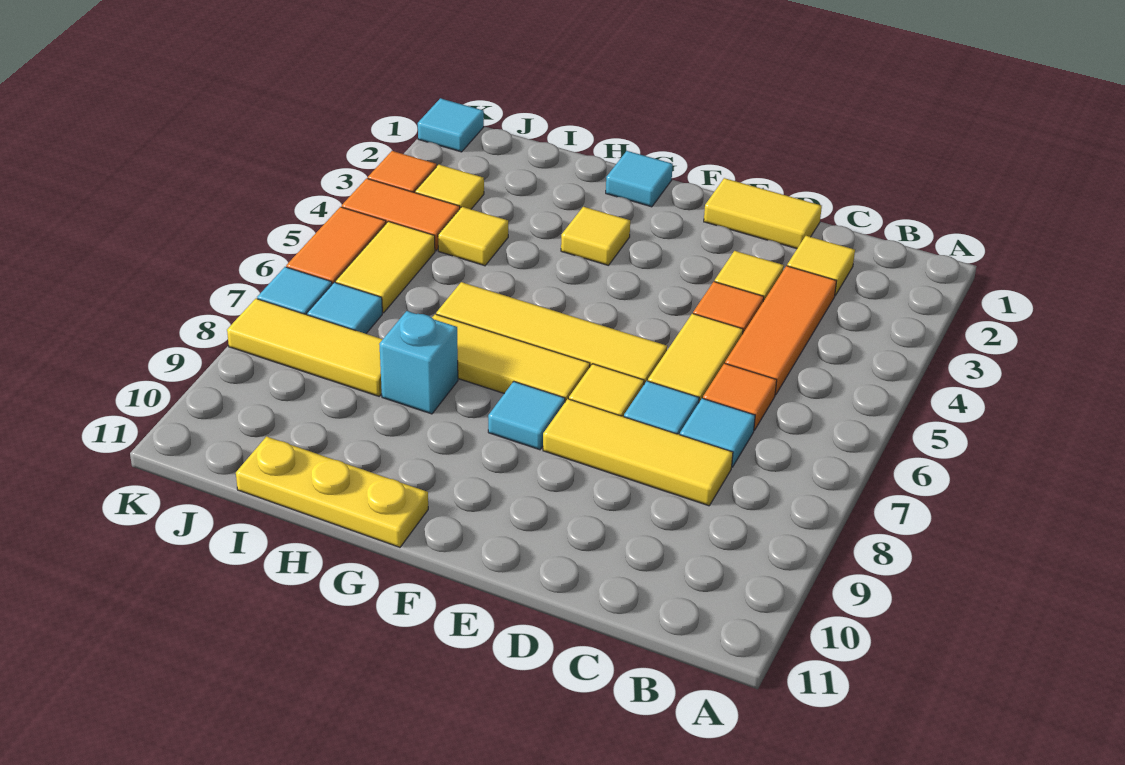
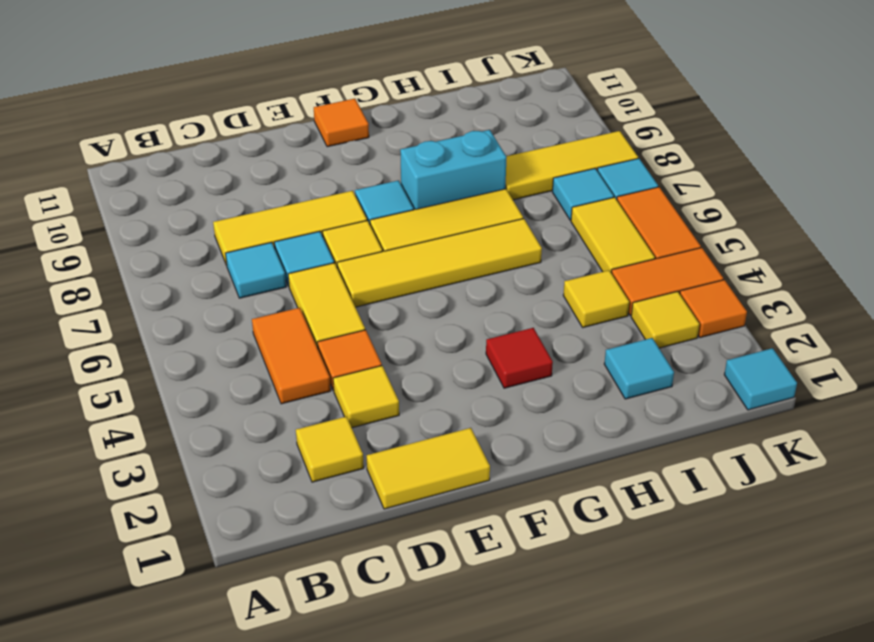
orange tile C3:C5 level 1 -> orange tile C4:C5 level 1
orange tile C6 level 1 -> orange tile F11 level 1
cyan tile G1 level 1 -> cyan tile I2 level 1
yellow tile G3 level 1 -> red tile G3 level 1
yellow plate G11:I11 level 1 -> none
cyan brick H8 level 1 -> cyan brick G8:H8 level 1

